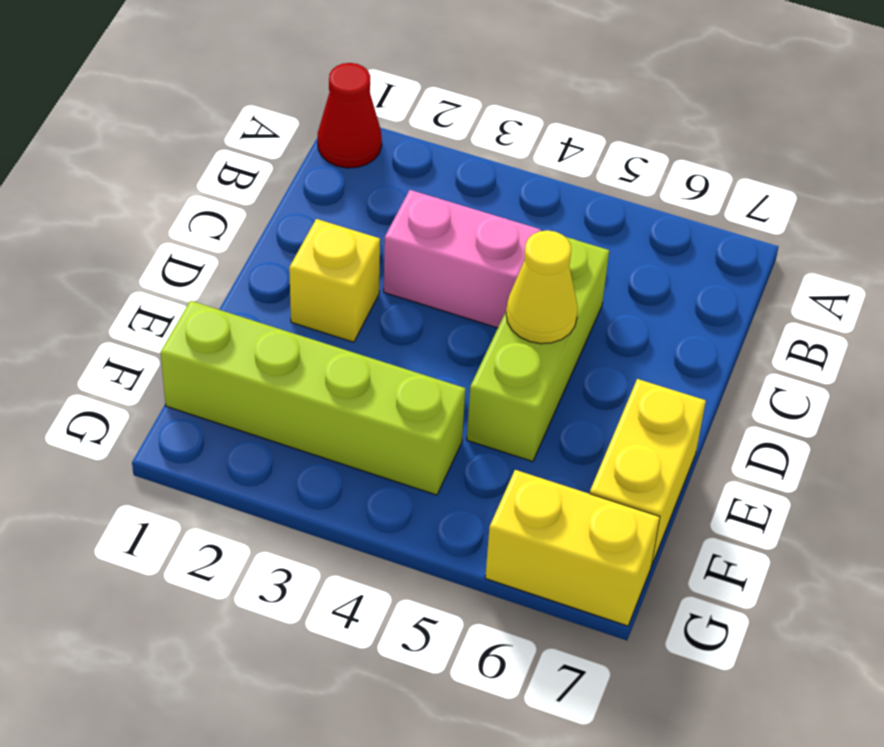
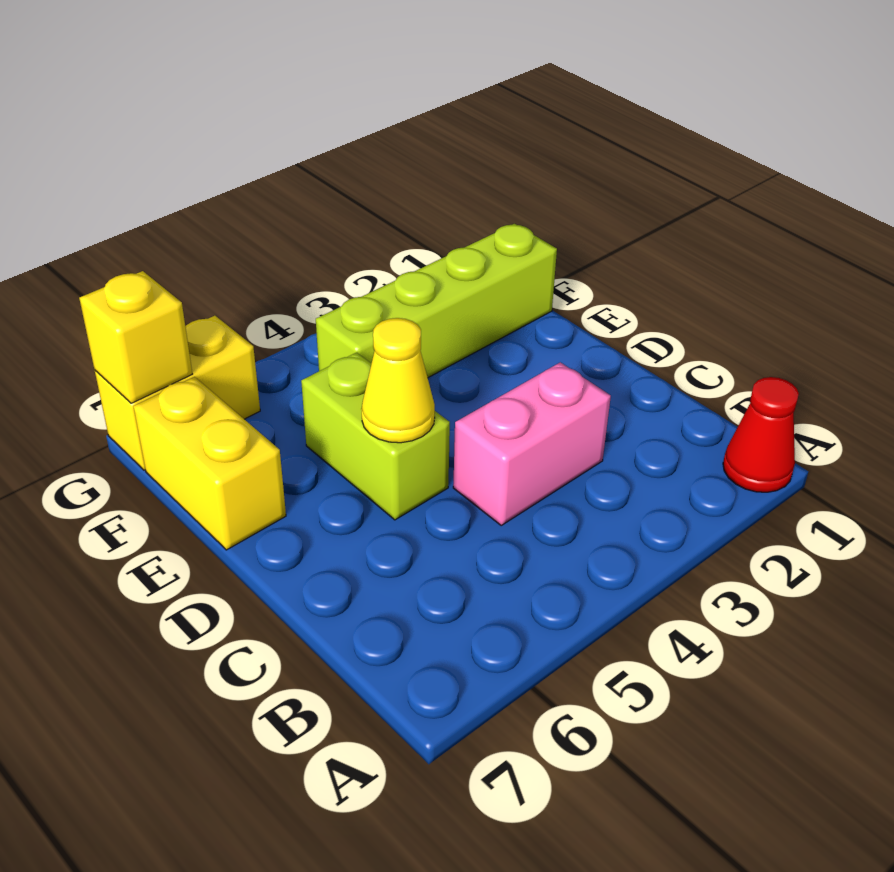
lime brick C5:E5 level 1 -> lime brick D5:E5 level 1
yellow brick D2 level 1 -> yellow brick G7 level 2

